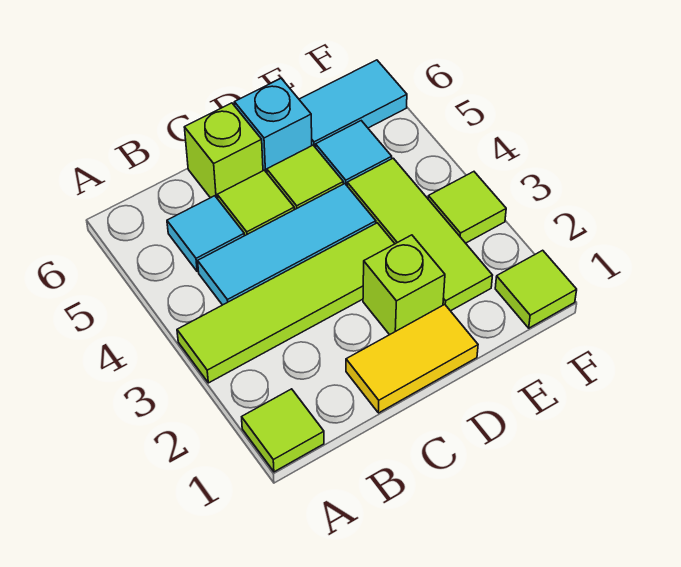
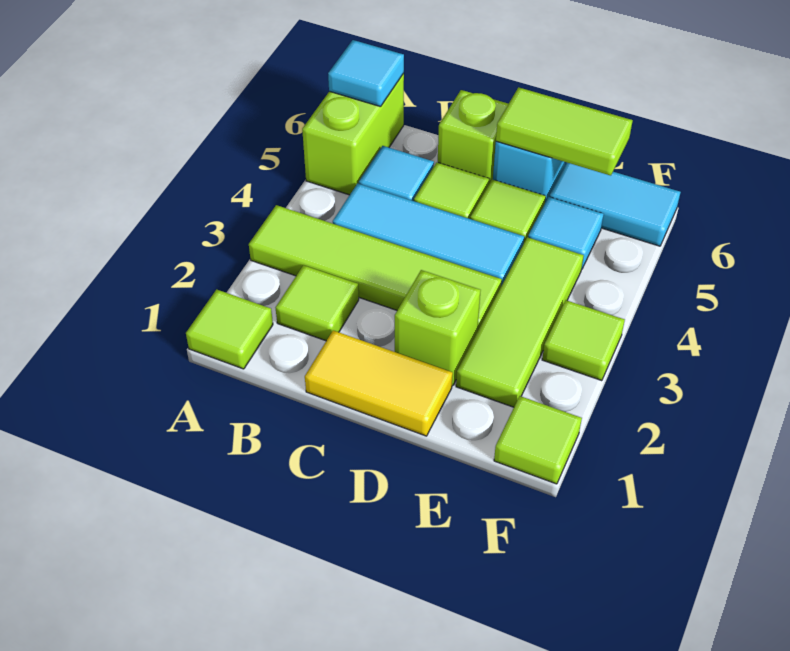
none -> lime brick A5:A6 level 1
none -> cyan tile A6 level 2
none -> lime tile B2 level 1
none -> lime tile D6:E6 level 2

